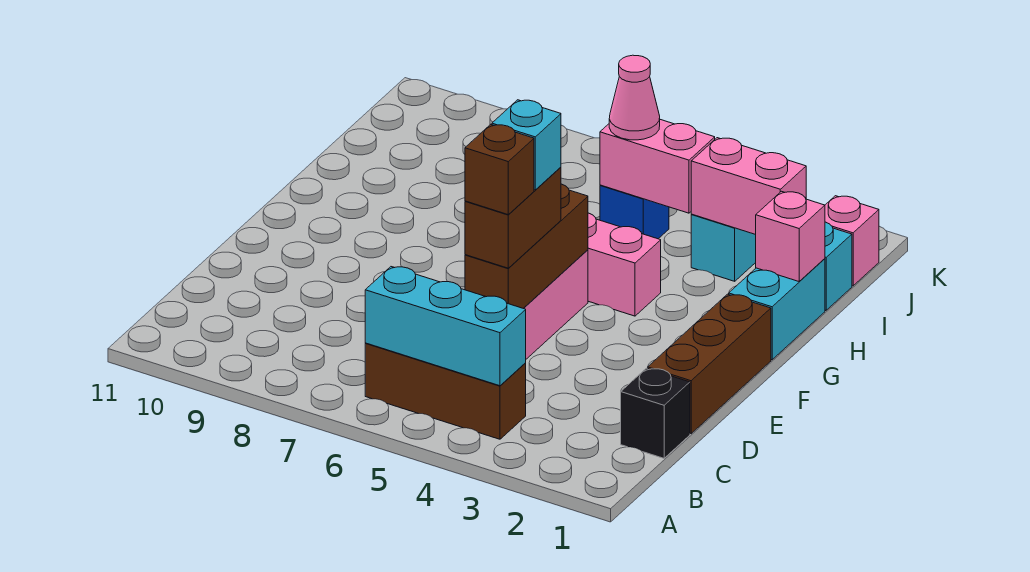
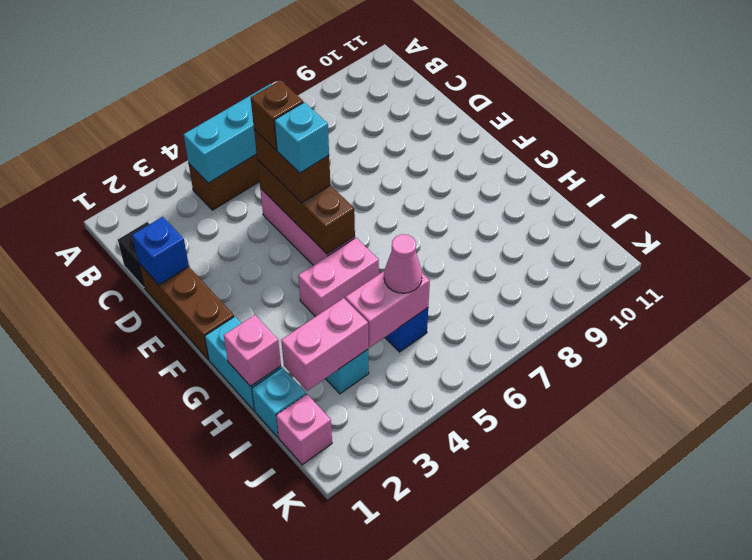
none -> blue brick D1 level 2

